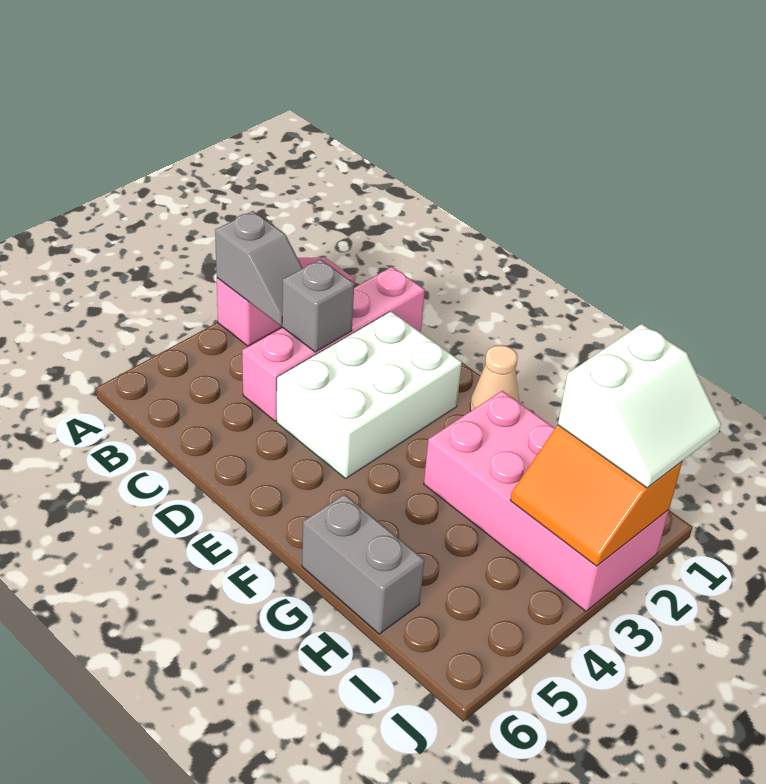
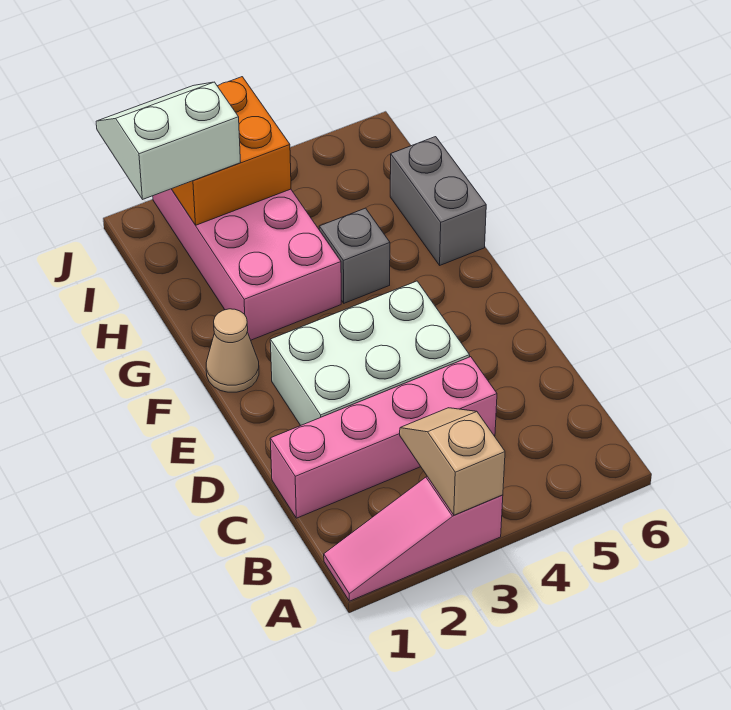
grey slope A3:B3 level 2 top A -> tan slope A3:B3 level 2 top A
grey brick C3 level 2 -> grey brick G4 level 1
orange slope I2:J3 level 2 top 2 -> orange brick I2:J3 level 2

